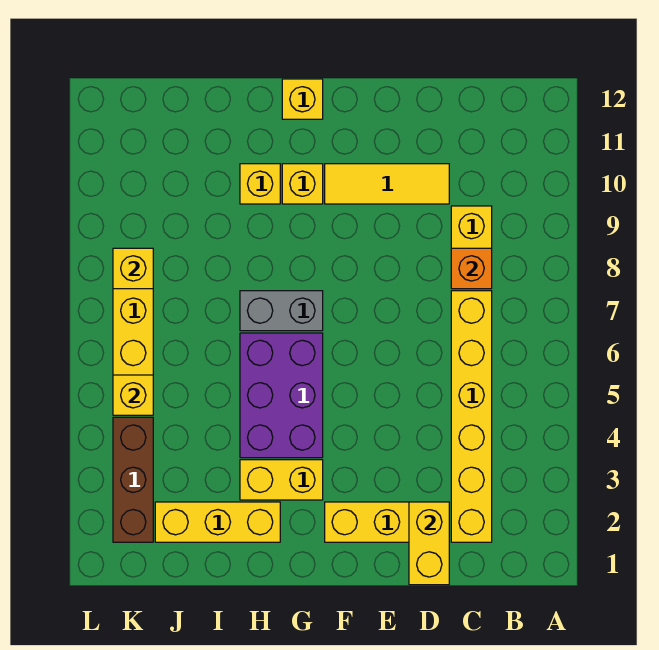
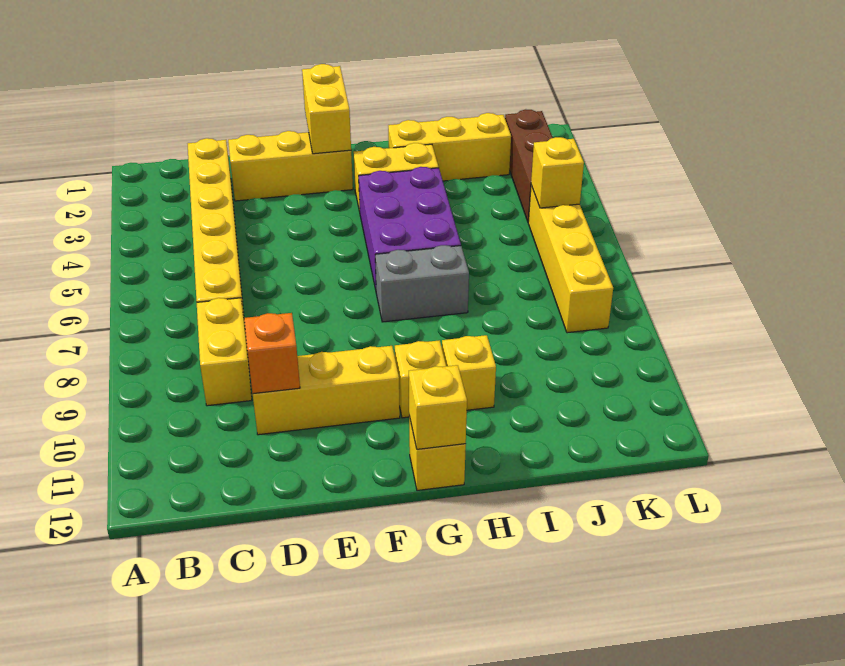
orange brick C8 level 2 -> orange brick D10 level 2
yellow brick D1:D2 level 2 -> yellow brick F1:F2 level 2
yellow tile D10:F10 level 1 -> yellow brick D10:F10 level 1
yellow brick K8 level 2 -> yellow brick G12 level 2

